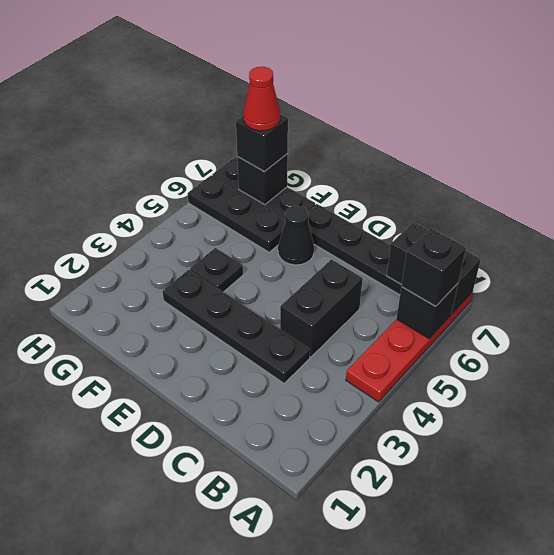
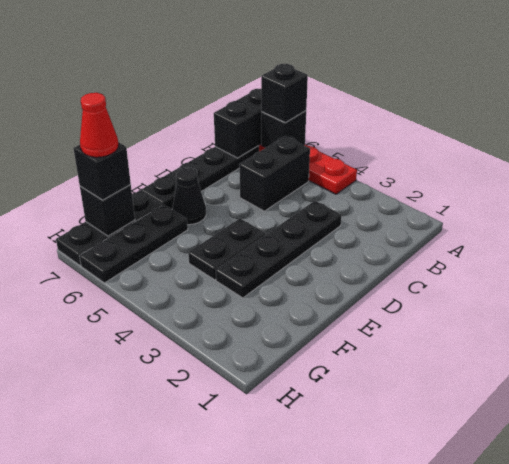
black brick C4:C5 level 1 -> black brick B5:C5 level 1
black plate F4 level 1 -> black plate E4:F4 level 1

